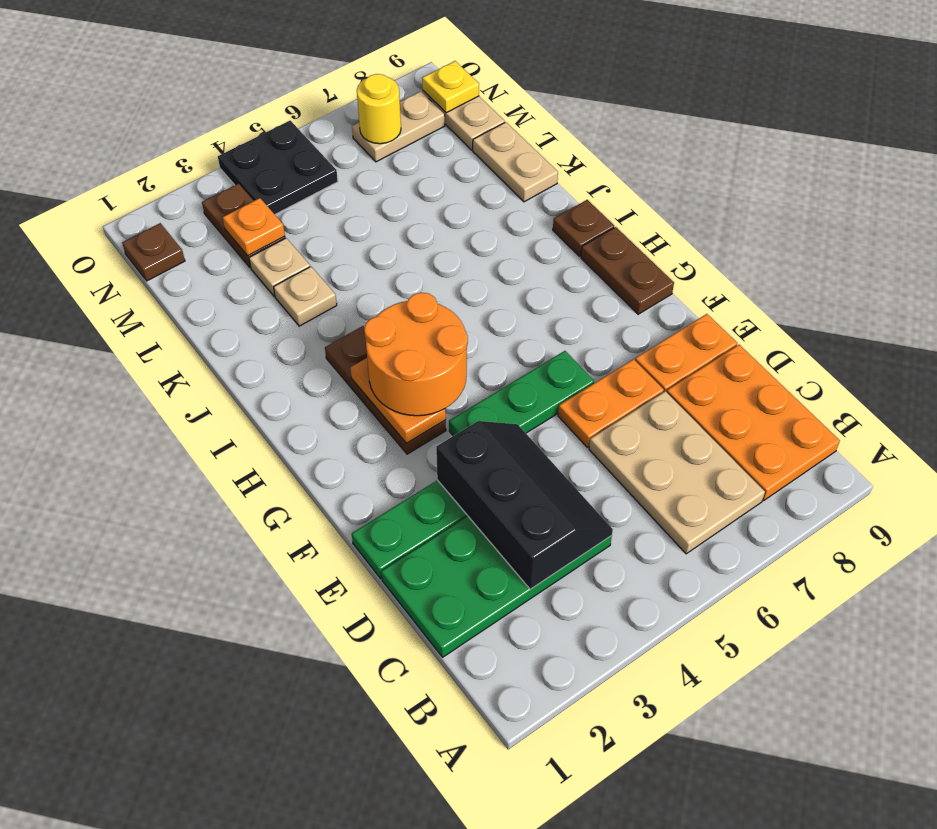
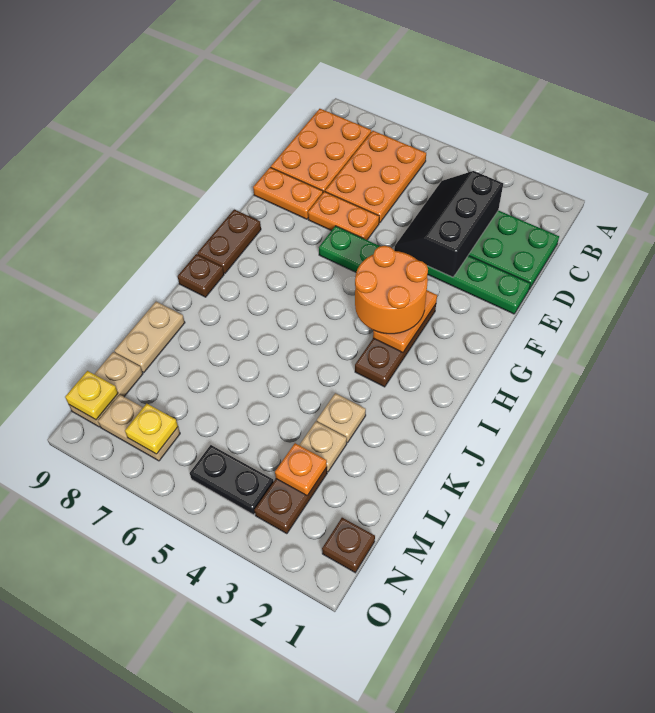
tan plate B6:D7 level 1 -> orange plate B6:D7 level 1
black plate N4:O5 level 1 -> black plate N4:N5 level 1
yellow round brick N7 level 2 -> yellow plate N7 level 2

